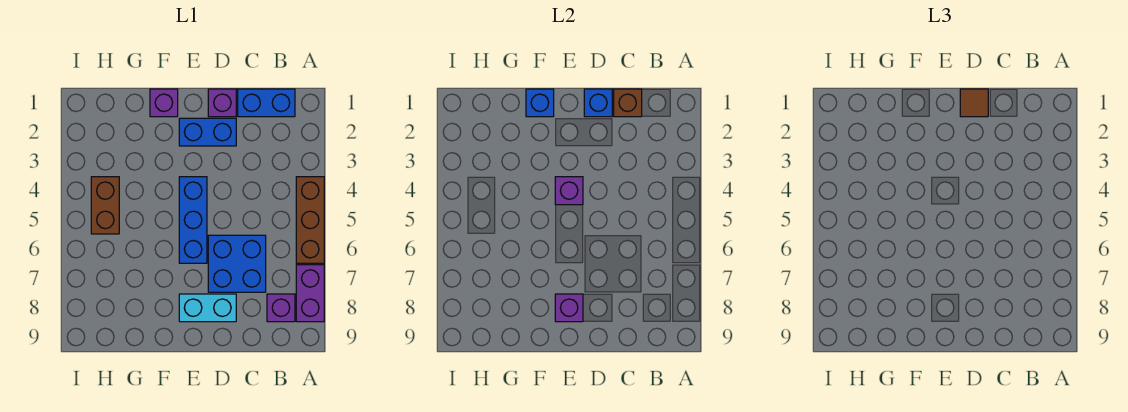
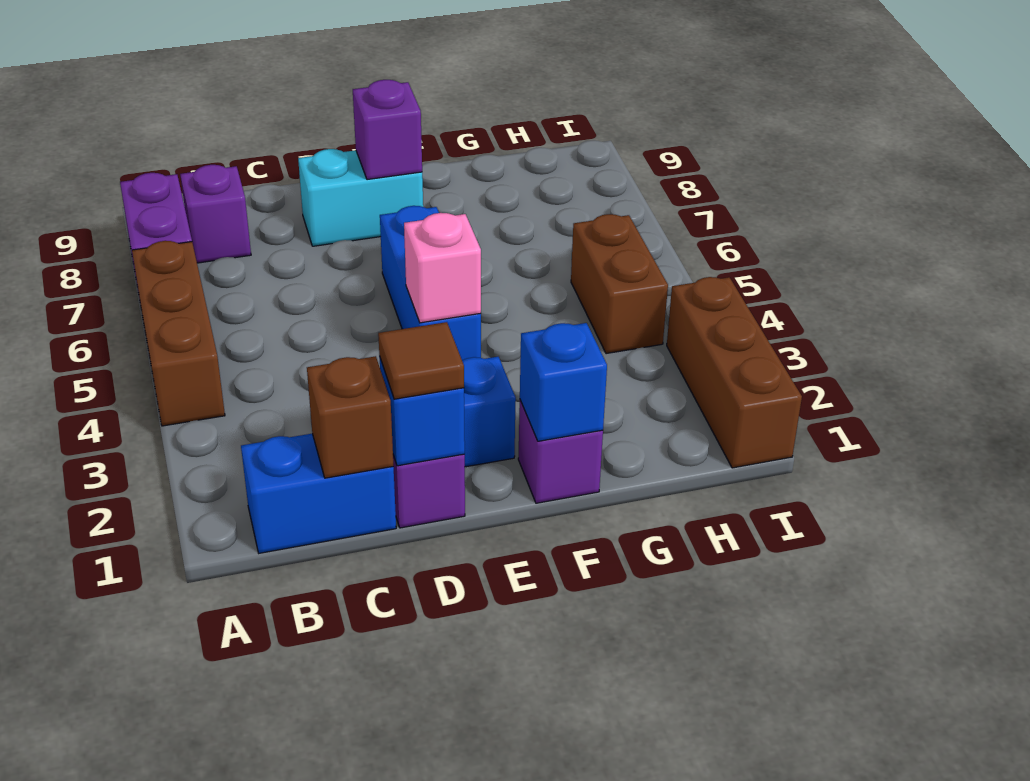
blue brick C6:D7 level 1 -> none
purple brick E4 level 2 -> pink brick E4 level 2
none -> brown brick I1:I3 level 1

